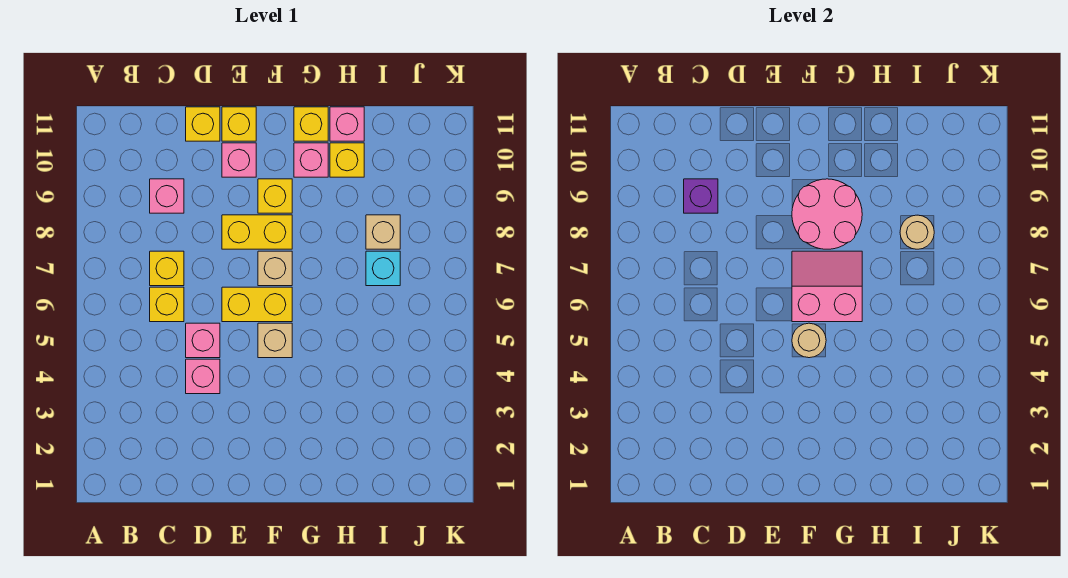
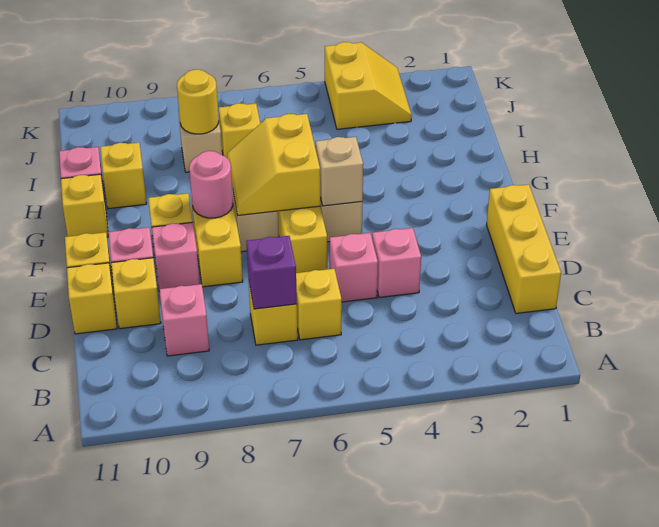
none -> yellow brick C1:E1 level 1
purple brick C9 level 2 -> purple brick C7 level 2
none -> yellow brick D10 level 1
tan round brick F5 level 2 -> tan brick F5 level 2
pink slope F6:G7 level 2 top 6 -> yellow slope F6:G7 level 2 top 6
pink round brick F8:G9 level 2 -> pink round brick F8 level 2
pink brick G10 level 1 -> pink brick E9 level 1
cyan brick I7 level 1 -> yellow brick I7 level 1
tan round brick I8 level 2 -> yellow round brick I8 level 2
none -> yellow slope J3:K4 level 1 top 4

